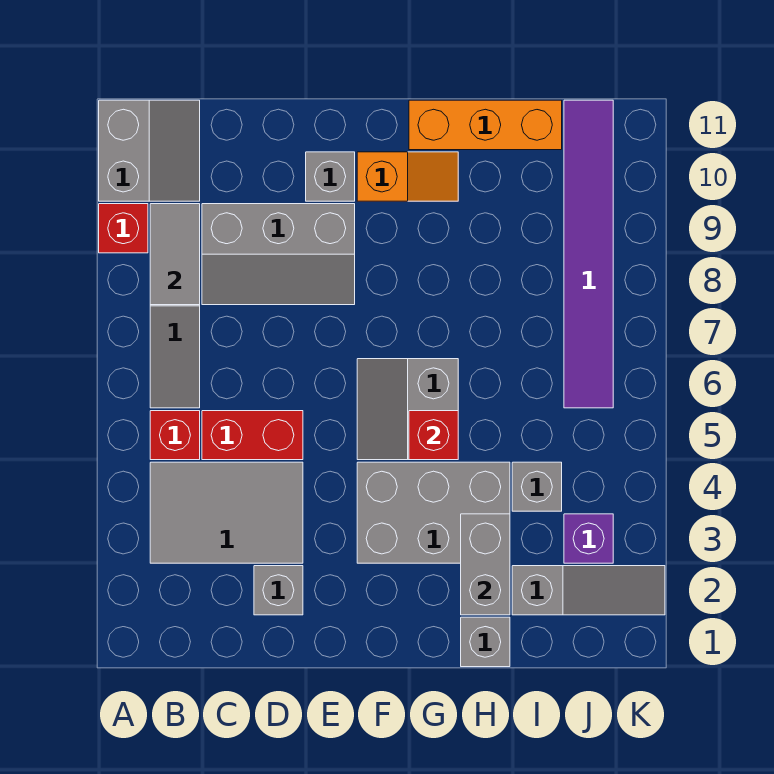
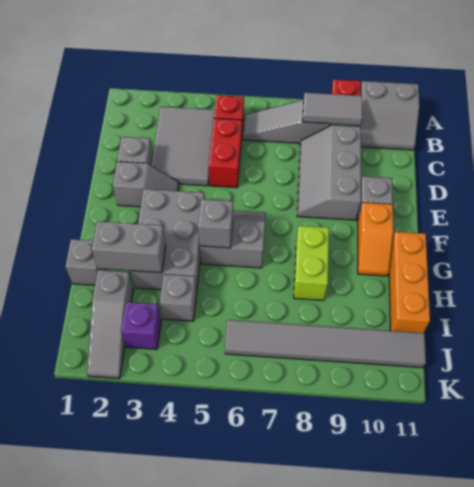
none -> grey slope E2:E3 level 1 top 2
red brick G5 level 2 -> grey brick G5 level 2
none -> lime brick G8:H8 level 1
purple tile J6:J11 level 1 -> grey tile J6:J11 level 1

